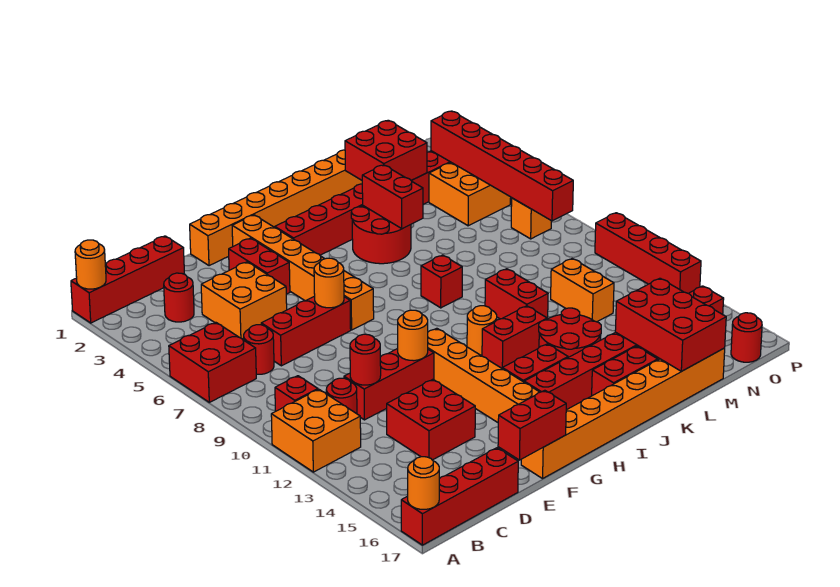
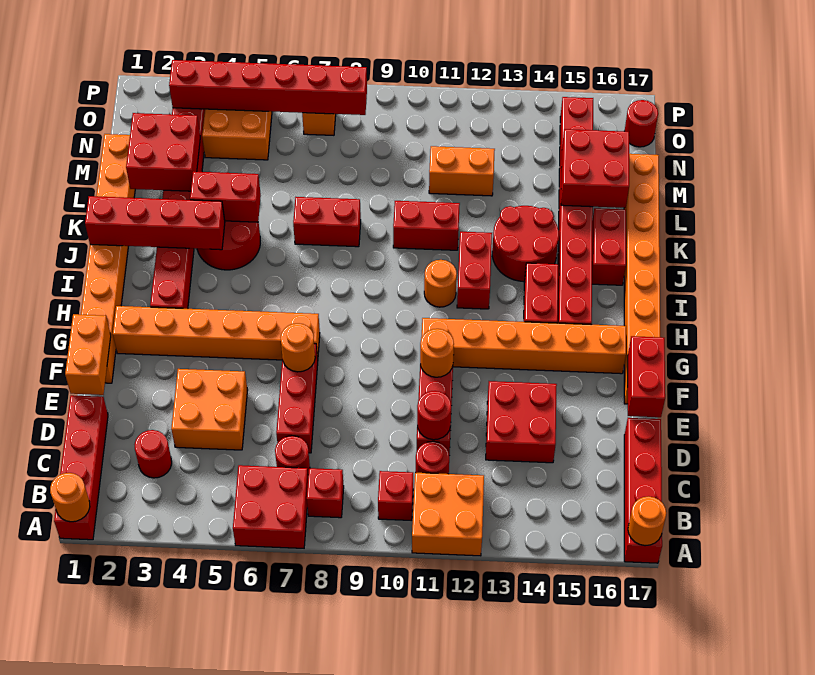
none -> orange brick E1:F1 level 2
red brick F3:F4 level 1 -> red brick K7:K8 level 1
red brick J8 level 1 -> red brick B8 level 1
red brick L15:M17 level 2 -> red brick L15:M16 level 2
red brick P10:P13 level 1 -> red brick J1:J4 level 2

